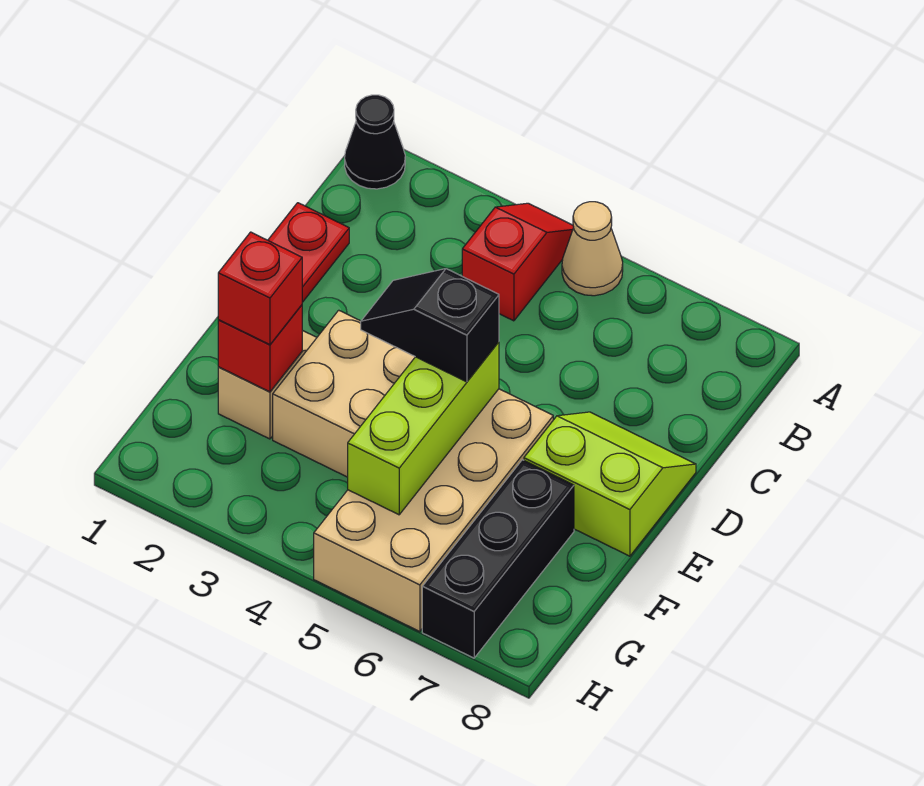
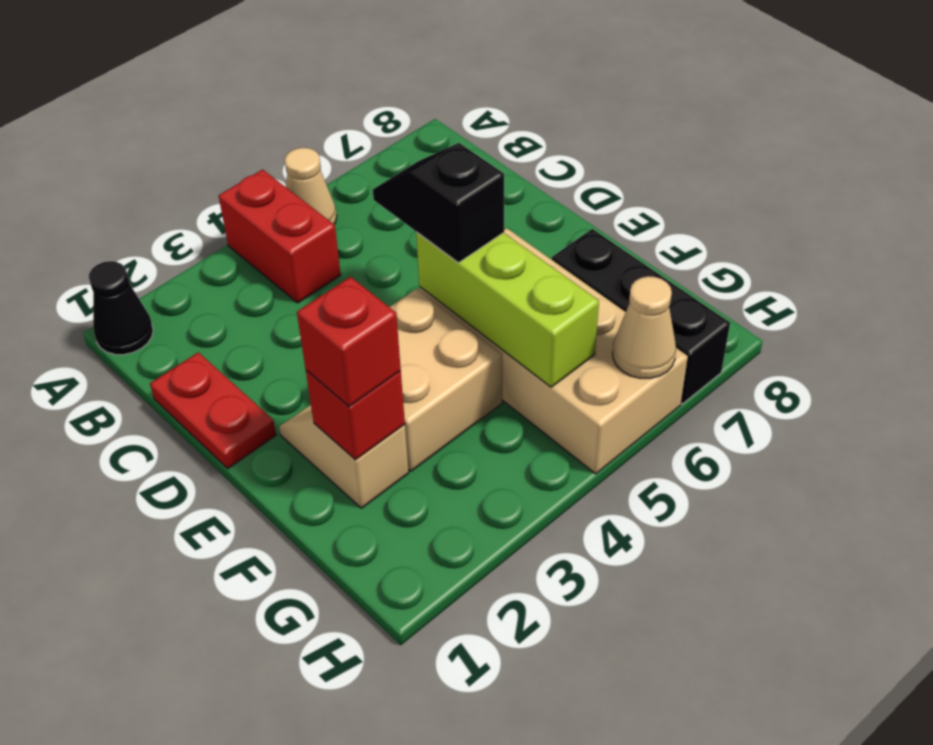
red slope A4:B4 level 1 top B -> red brick A4:B4 level 1
lime slope D7:E8 level 1 top E -> none
black slope E4:E5 level 3 top 5 -> black slope D5:E5 level 3 top E
none -> tan cone H6 level 2

